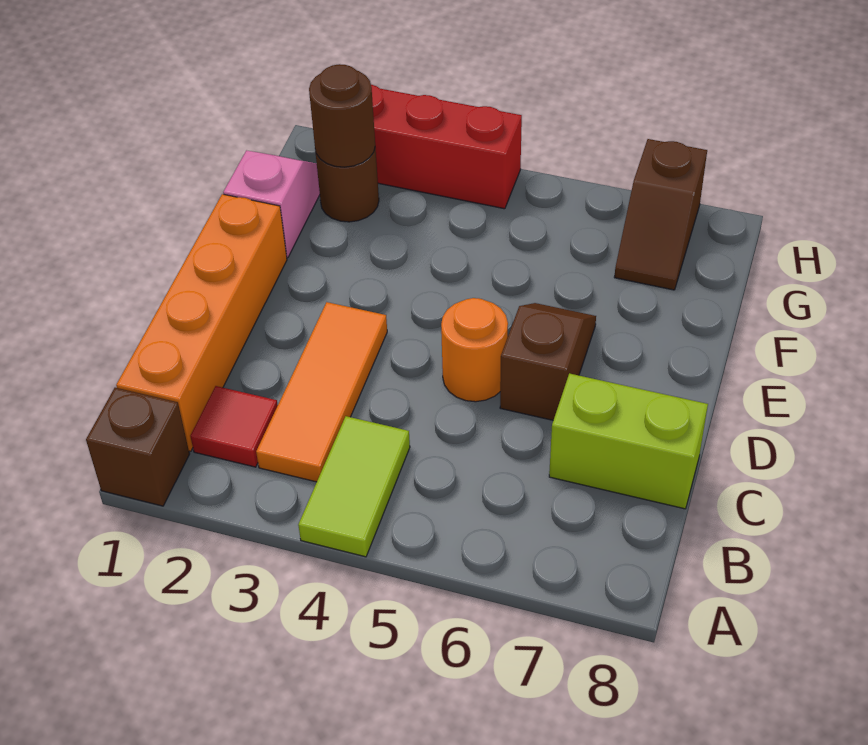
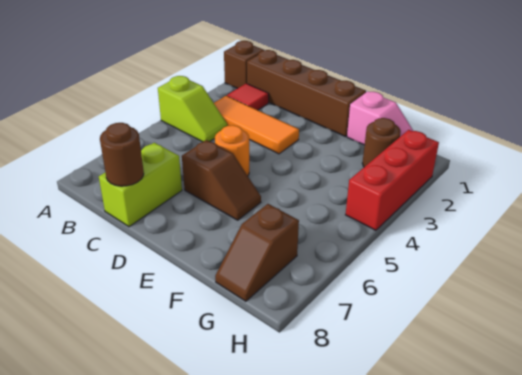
lime tile A4:B4 level 1 -> lime slope A4:B4 level 1 top A
orange brick B1:E1 level 1 -> brown brick B1:E1 level 1
brown round brick G2 level 2 -> brown round brick C8 level 2
brown slope G7:H7 level 1 top H -> brown slope G7:G8 level 1 top 7

